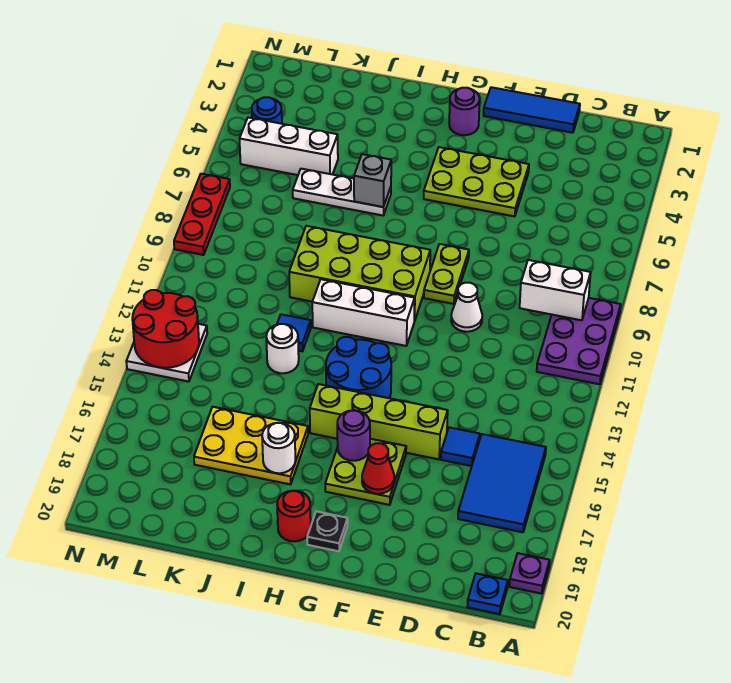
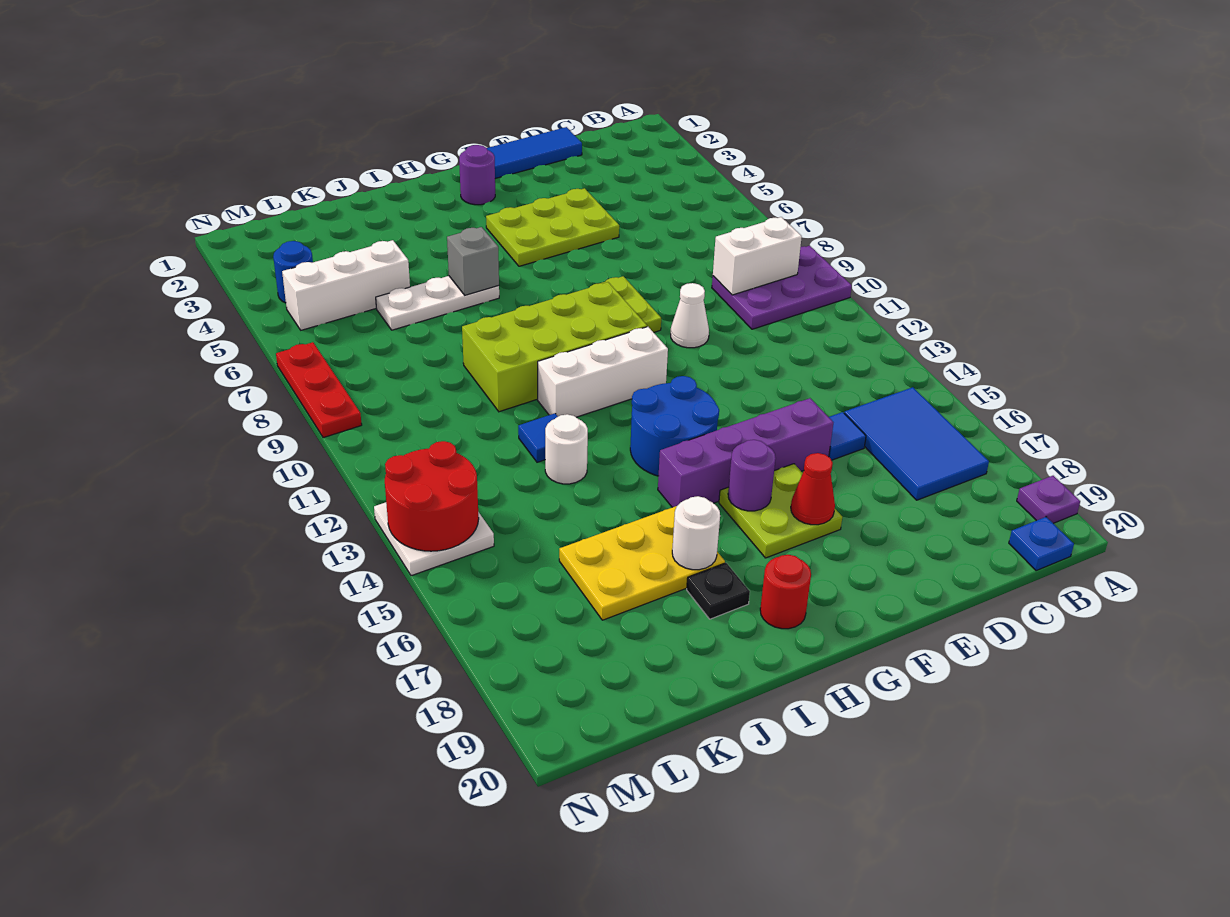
purple plate A9:B11 level 1 -> purple plate A9:C10 level 1
lime brick E15:H15 level 1 -> purple brick E15:H15 level 1
black plate G19 level 1 -> black plate I18 level 1

